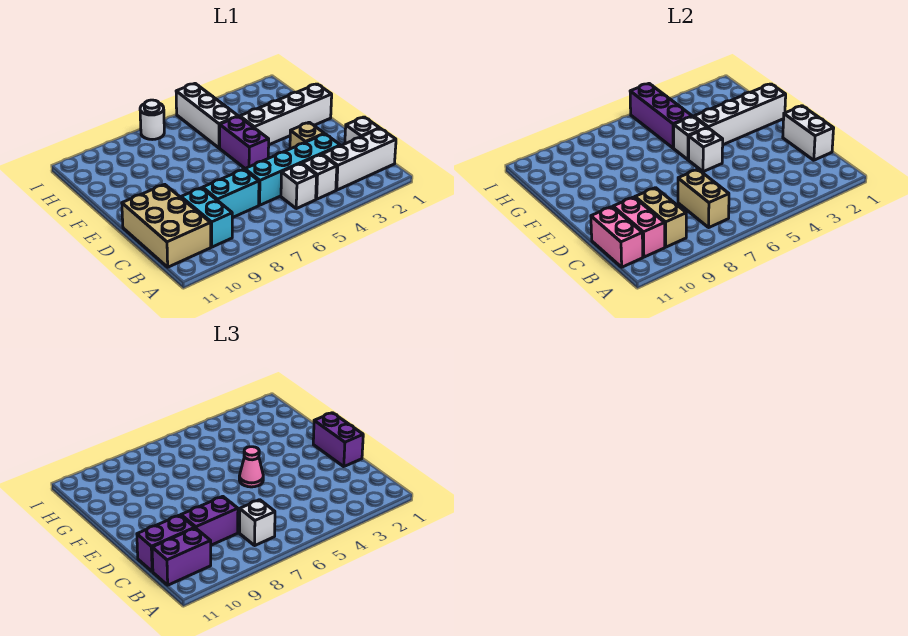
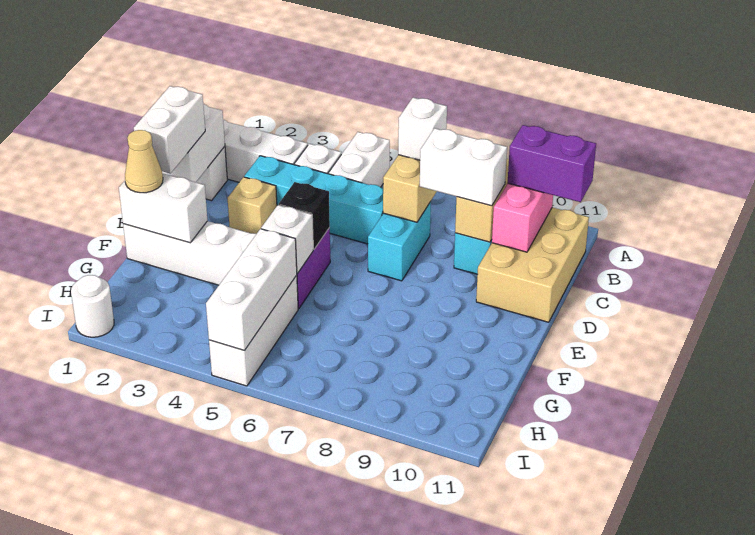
white brick B5 level 1 -> white brick A5:B5 level 1
pink brick B11:C11 level 2 -> none
cyan brick C7:C8 level 1 -> cyan brick C7:D7 level 1
purple brick C8:C9 level 3 -> white brick C8:C9 level 3
purple brick C10:C11 level 3 -> none
purple brick D1:E1 level 3 -> white brick D1:E1 level 3
white brick E5 level 2 -> black brick E5 level 2
pink cone E5 level 3 -> none
white brick F1:F4 level 2 -> white brick F1:F2 level 2
none -> tan cone F1 level 3
purple brick G5:I5 level 2 -> white brick G5:I5 level 2
white round brick I7 level 1 -> white round brick I1 level 1

